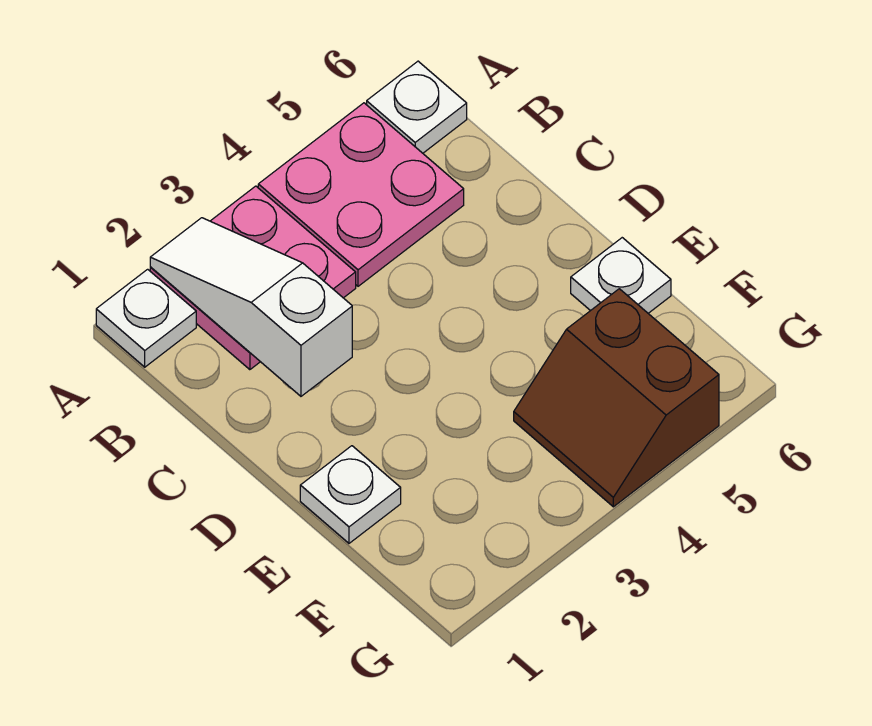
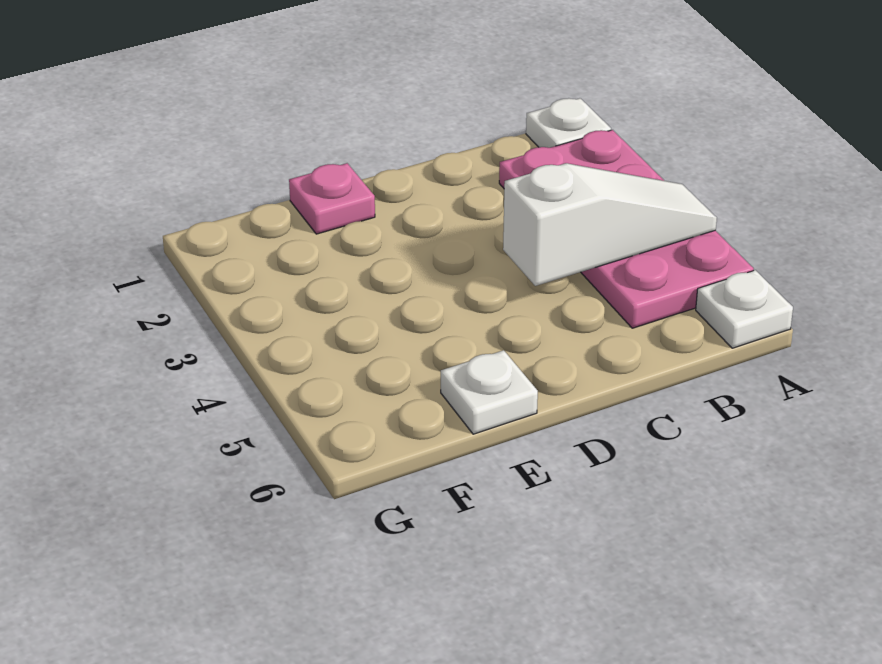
white slope A2:C2 level 2 top C -> white slope A4:C4 level 2 top C
white plate E1 level 1 -> pink plate E1 level 1
brown slope F4:G5 level 1 top 5 -> none

